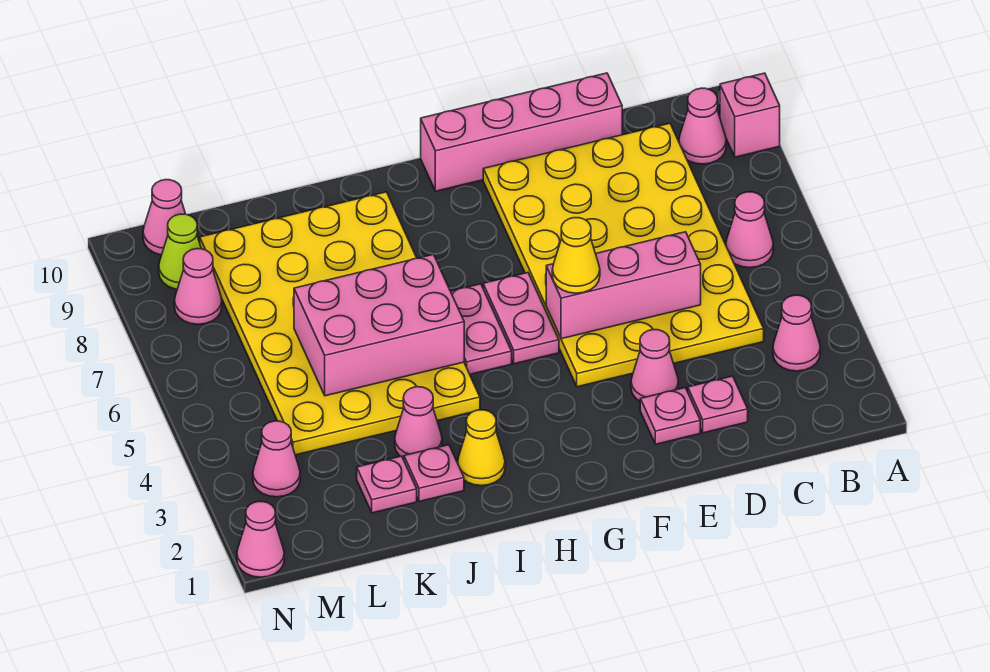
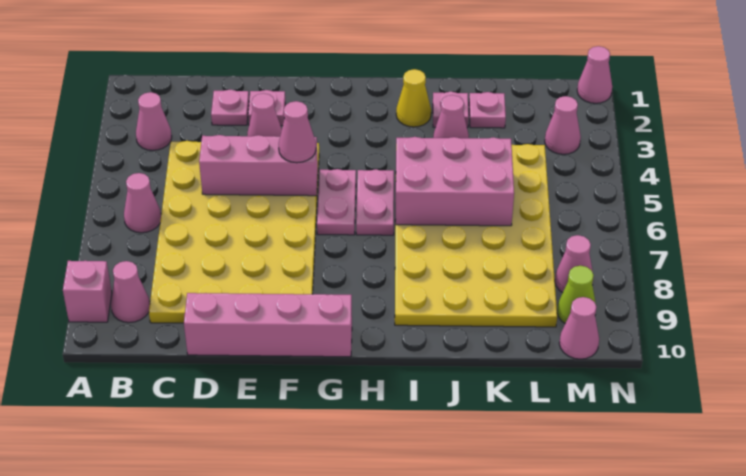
yellow cone F5 level 3 -> pink cone F5 level 3

